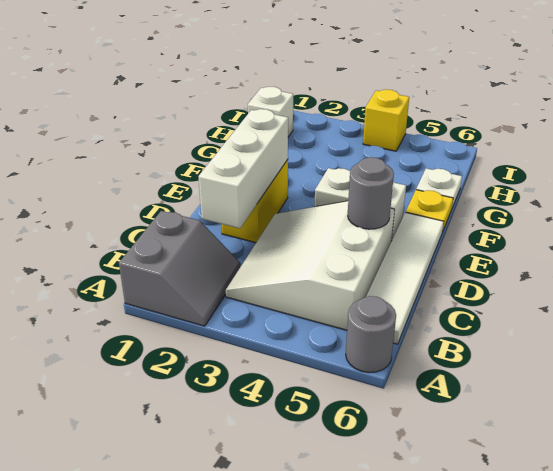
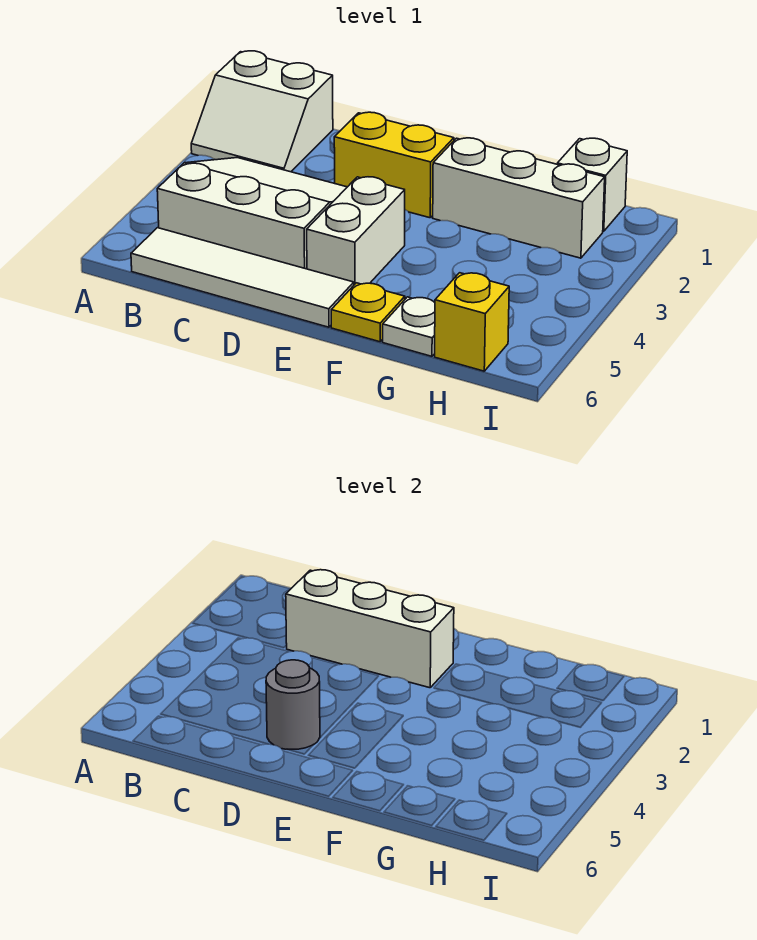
grey slope A1:B2 level 1 top 1 -> white slope A1:B2 level 1 top 1
grey round brick A6 level 1 -> none
none -> white brick F2:H2 level 1
yellow brick I4 level 1 -> yellow brick H6 level 1

